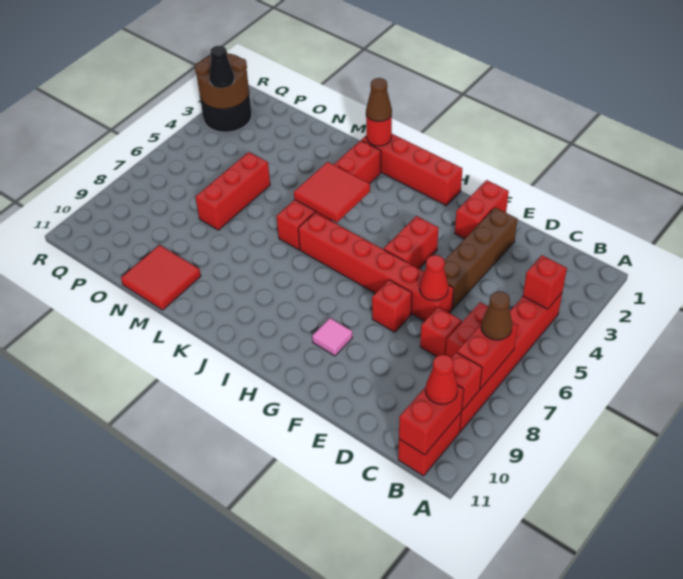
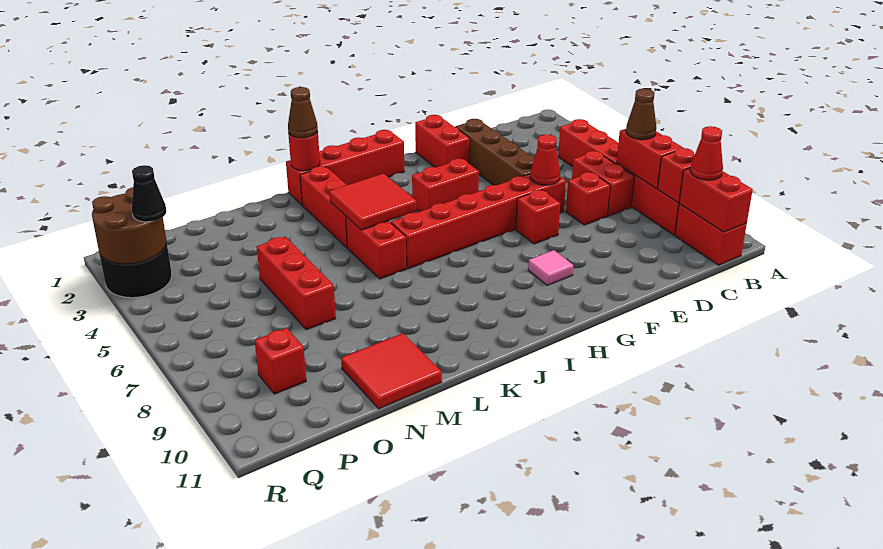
red brick B4 level 2 -> red brick P9 level 1
red brick G4:G5 level 1 -> red brick G4:H4 level 1

